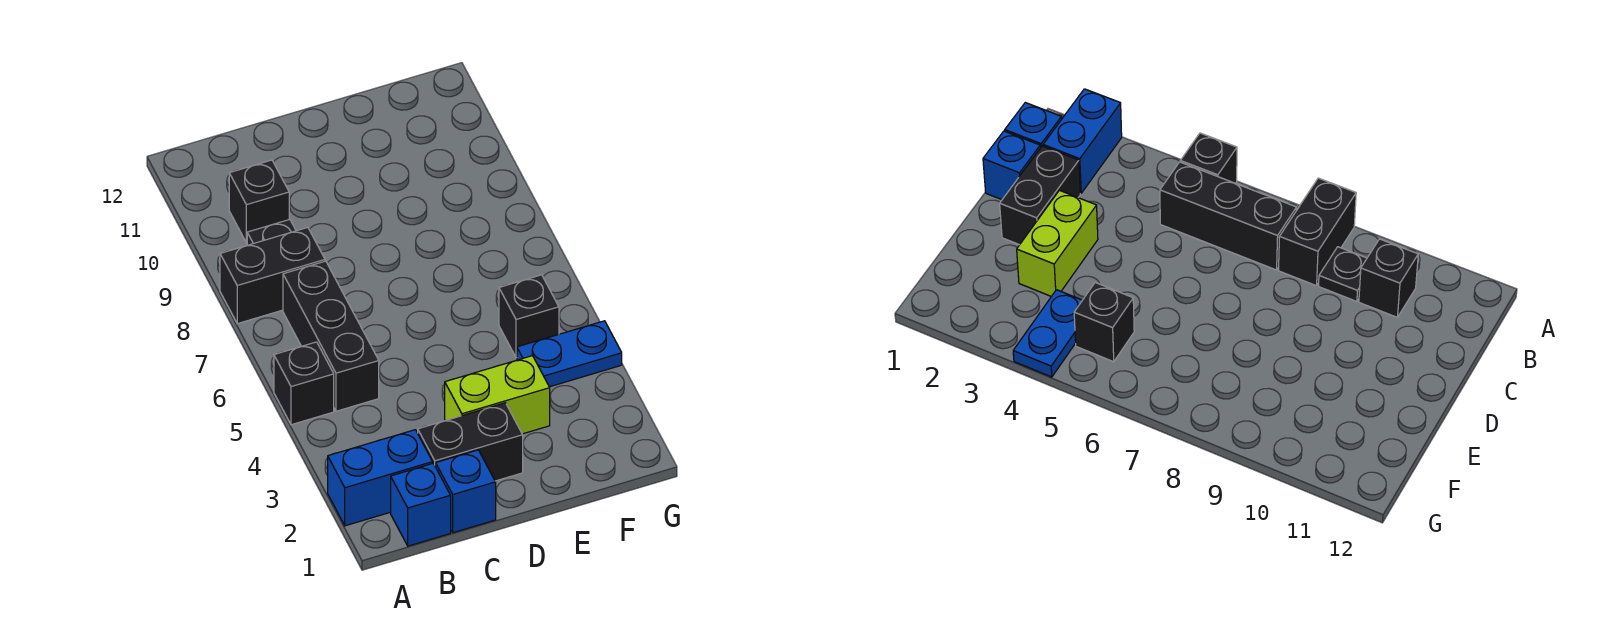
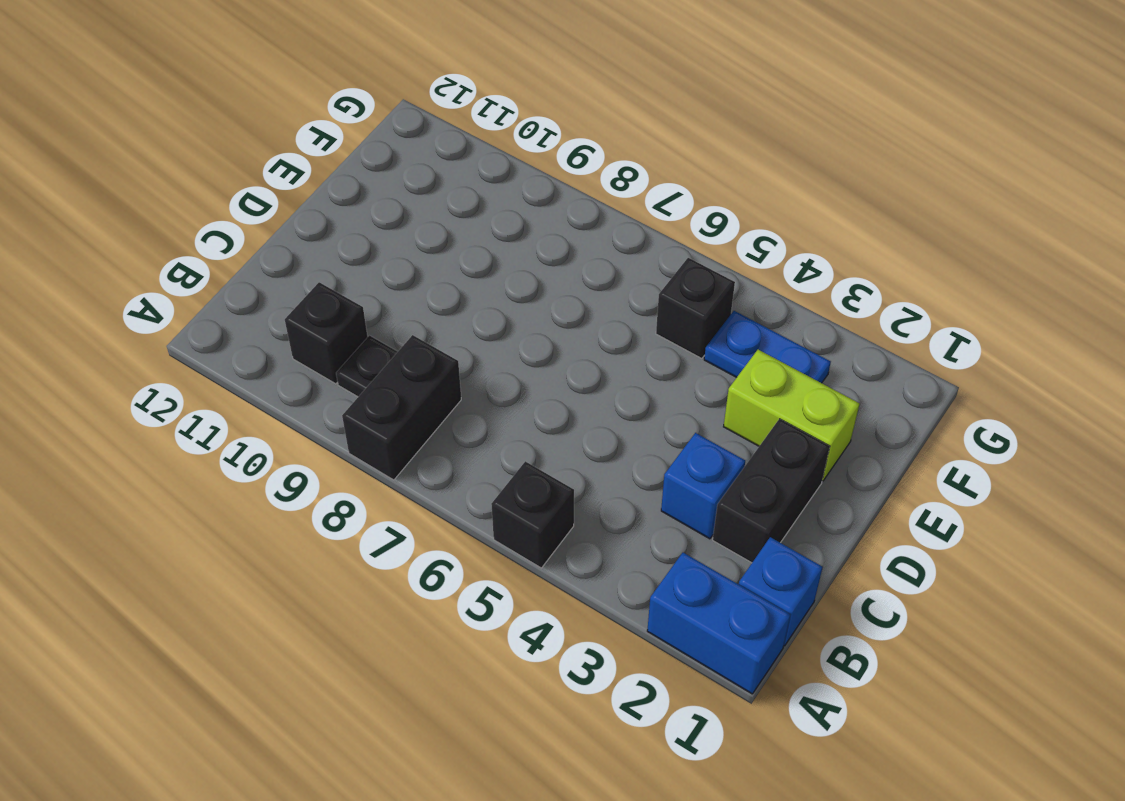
blue brick A2:B2 level 1 -> blue brick A1:A2 level 1
black brick B5:B7 level 1 -> none
blue brick C1 level 1 -> blue brick C3 level 1
lime brick D3:E3 level 1 -> lime brick E2:E3 level 1
blue plate F4:G4 level 1 -> blue plate F3:F4 level 1

